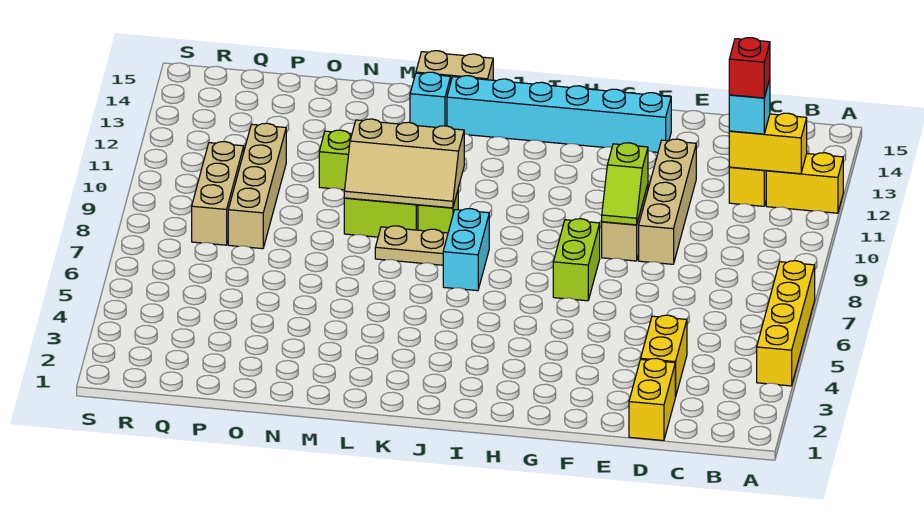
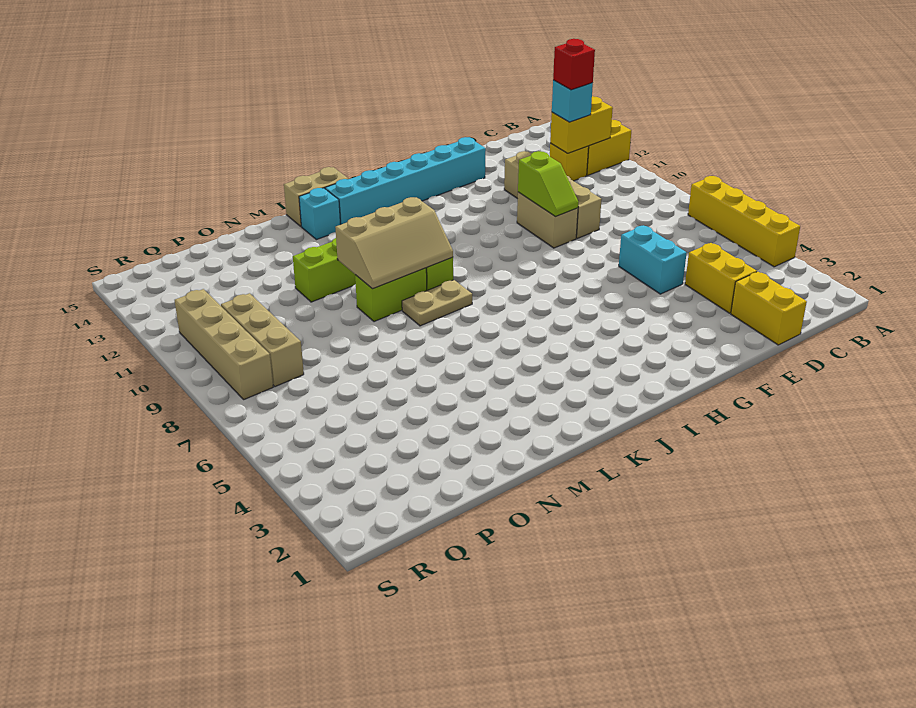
lime brick G7:G8 level 1 -> none
cyan brick J7:J8 level 1 -> cyan brick E5:E6 level 1
tan brick P8:P11 level 1 -> tan brick R8:R11 level 1

